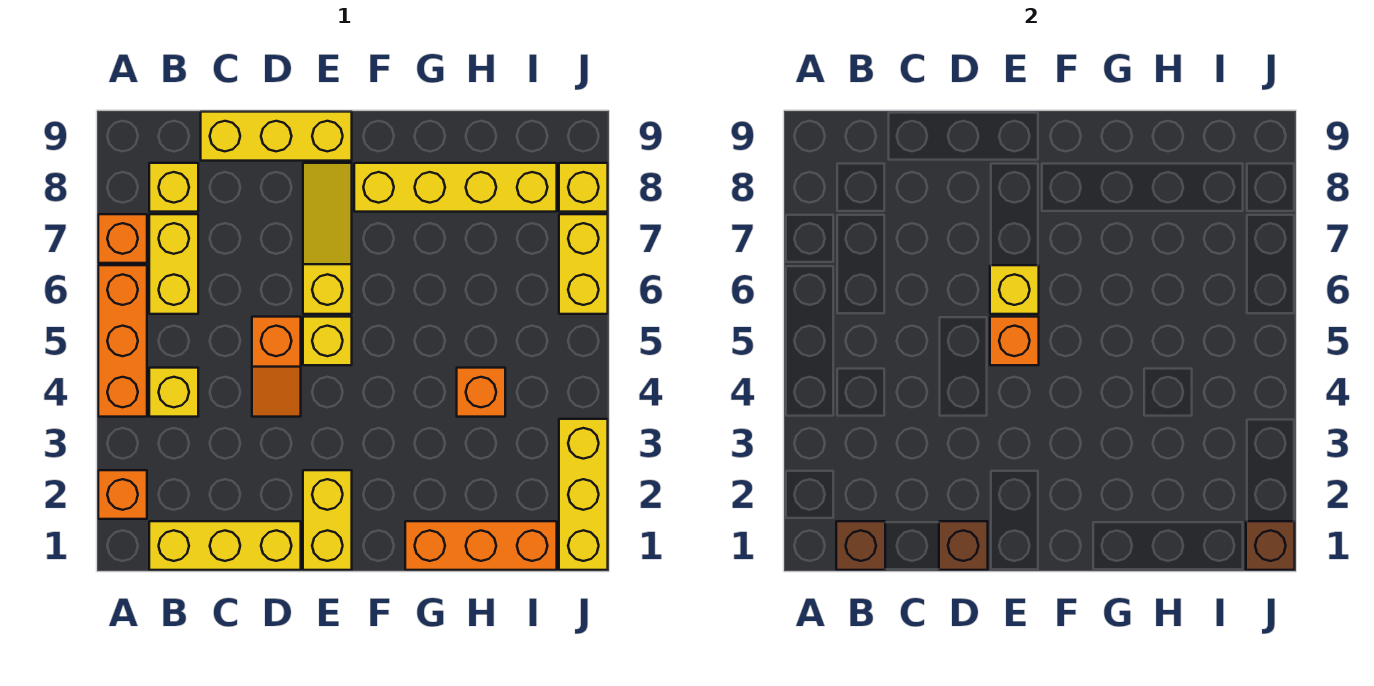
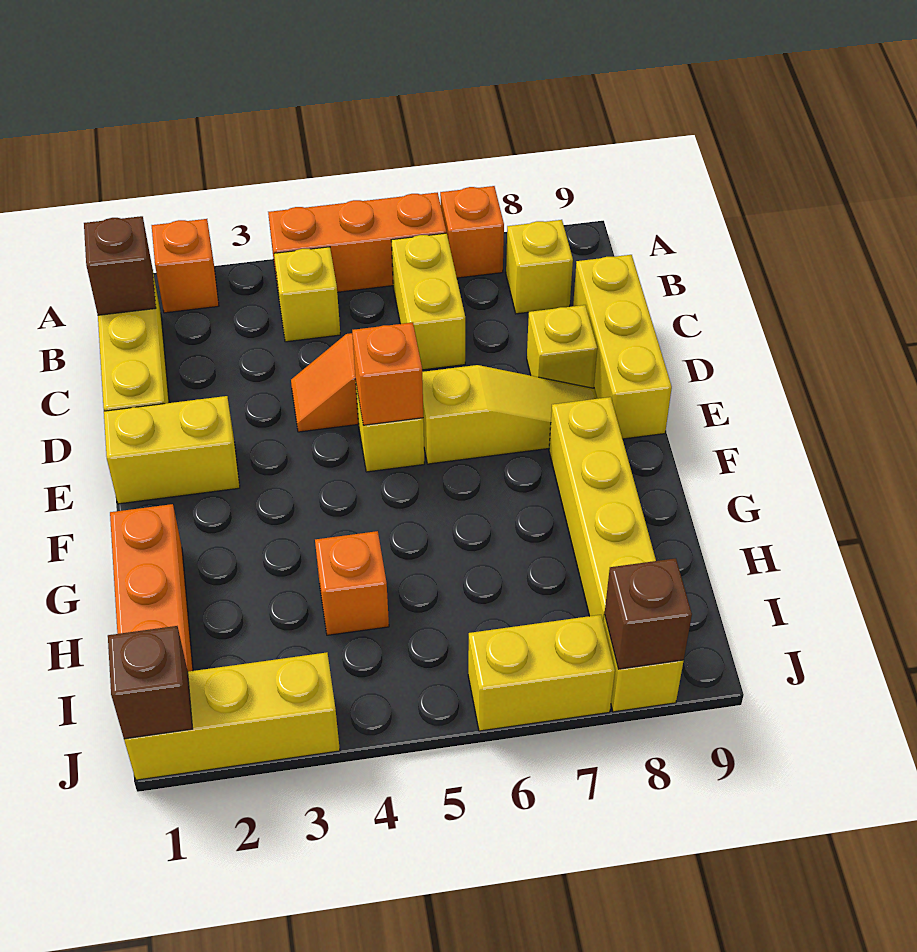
yellow brick B6:B7 level 1 -> yellow brick B6:C6 level 1
brown brick D1 level 2 -> brown brick J8 level 2
yellow brick E6 level 2 -> yellow brick D8 level 1

